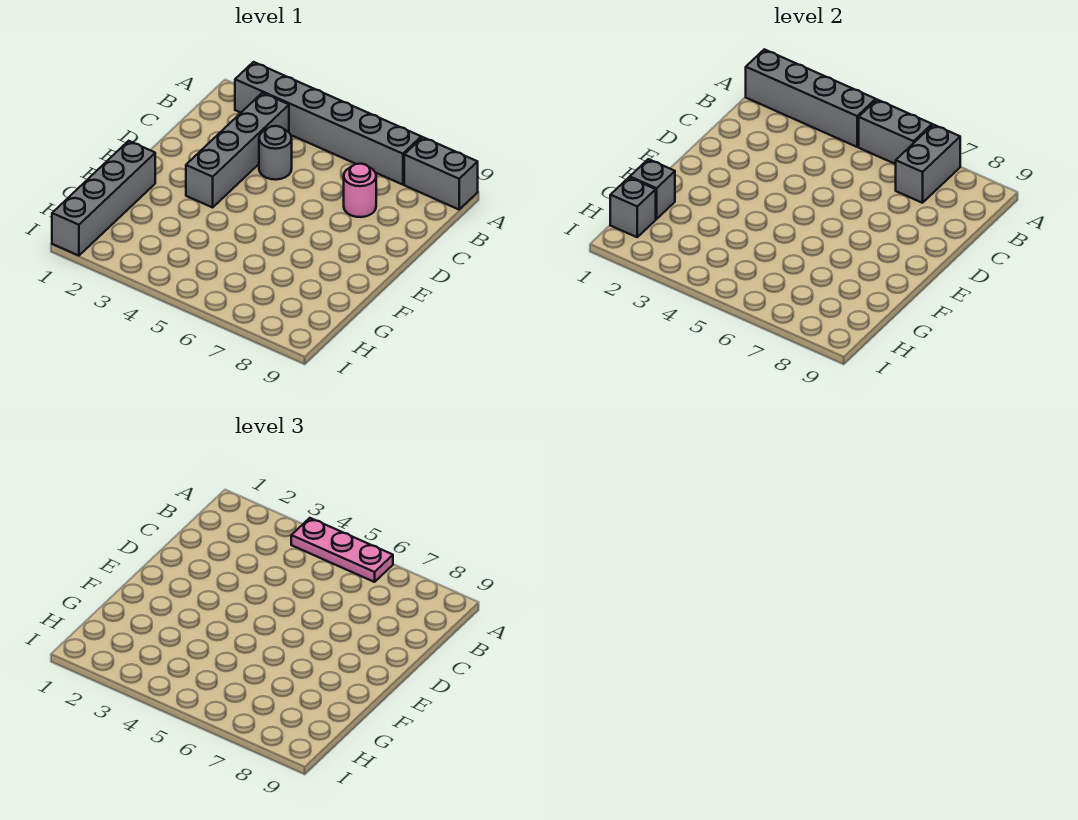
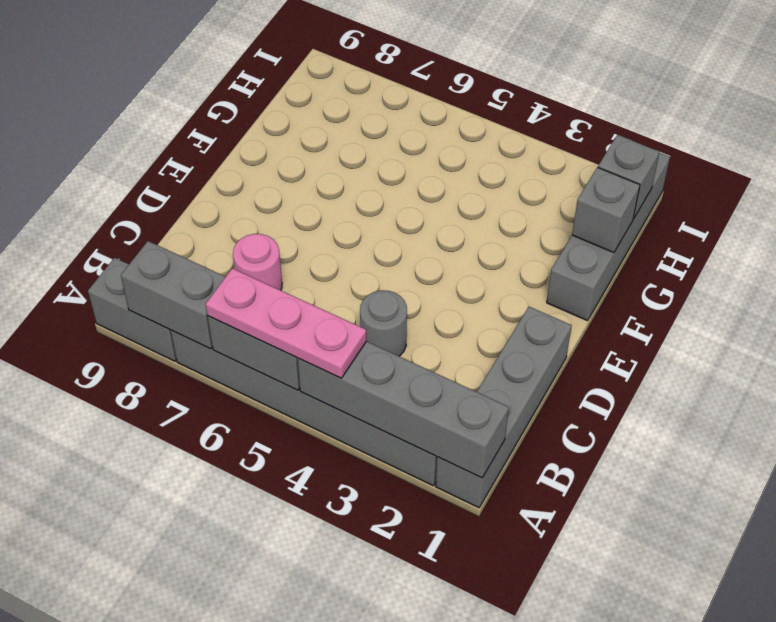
grey brick A7:B7 level 2 -> grey brick A7:A8 level 2
grey brick B3:E3 level 1 -> grey brick A1:D1 level 1

